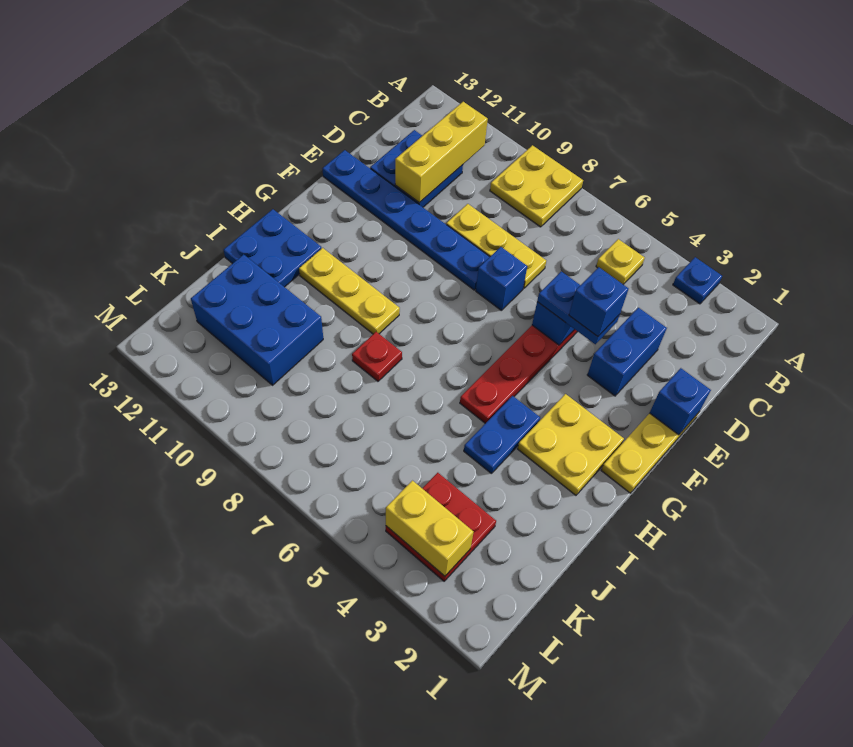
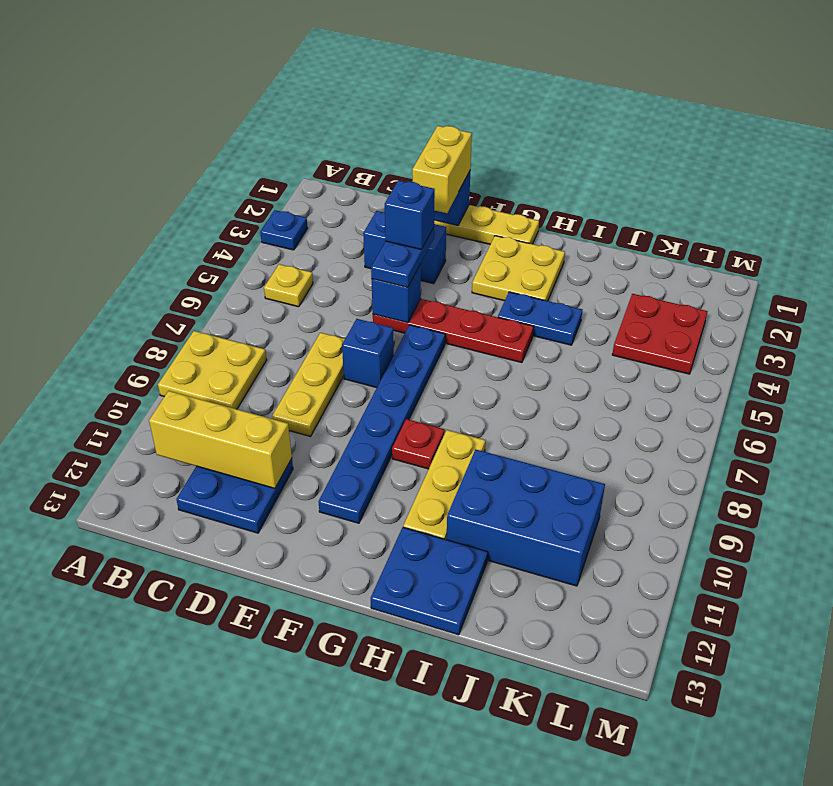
blue plate E8:E13 level 1 -> blue plate F6:F11 level 1
red plate I8 level 1 -> red plate G9 level 1
blue brick J10:K12 level 1 -> blue brick I10:K11 level 1
yellow brick L3:L4 level 2 -> yellow brick E1:E2 level 3

